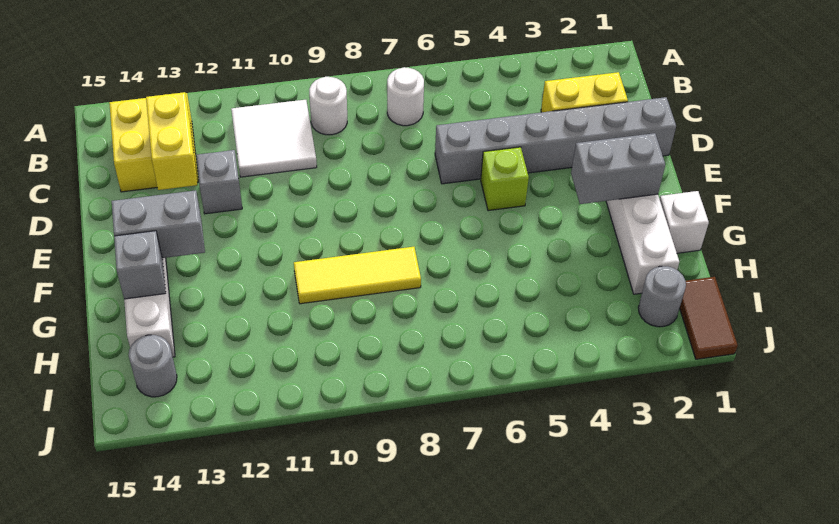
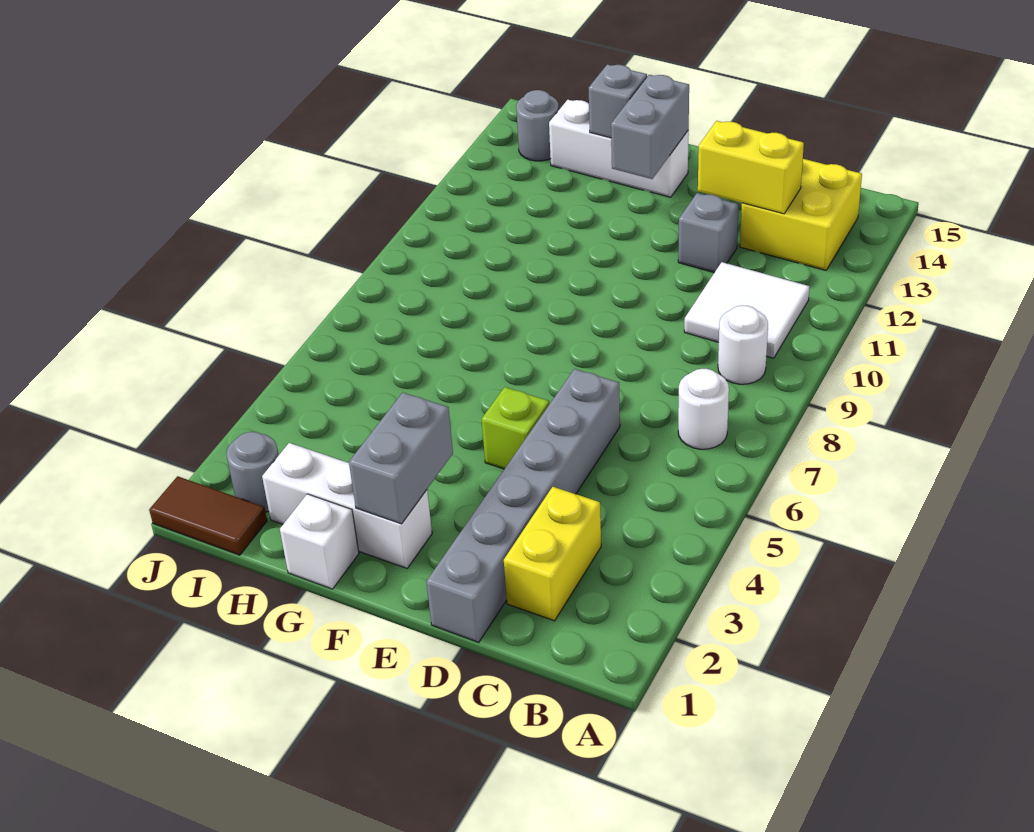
yellow tile G8:G10 level 1 -> none

